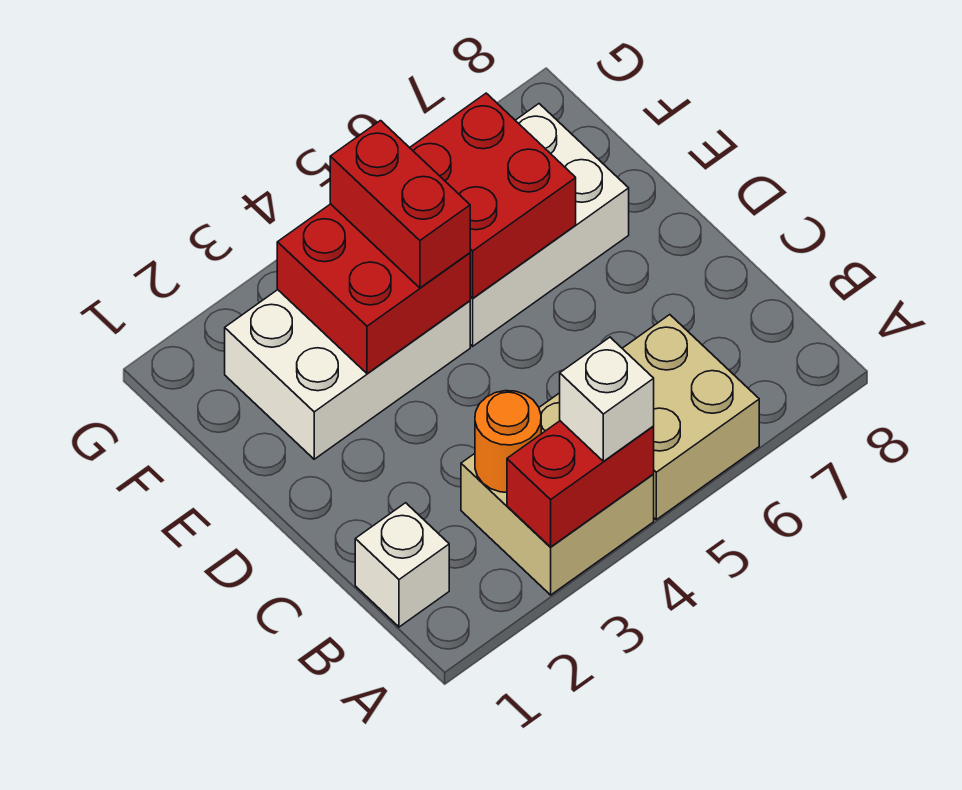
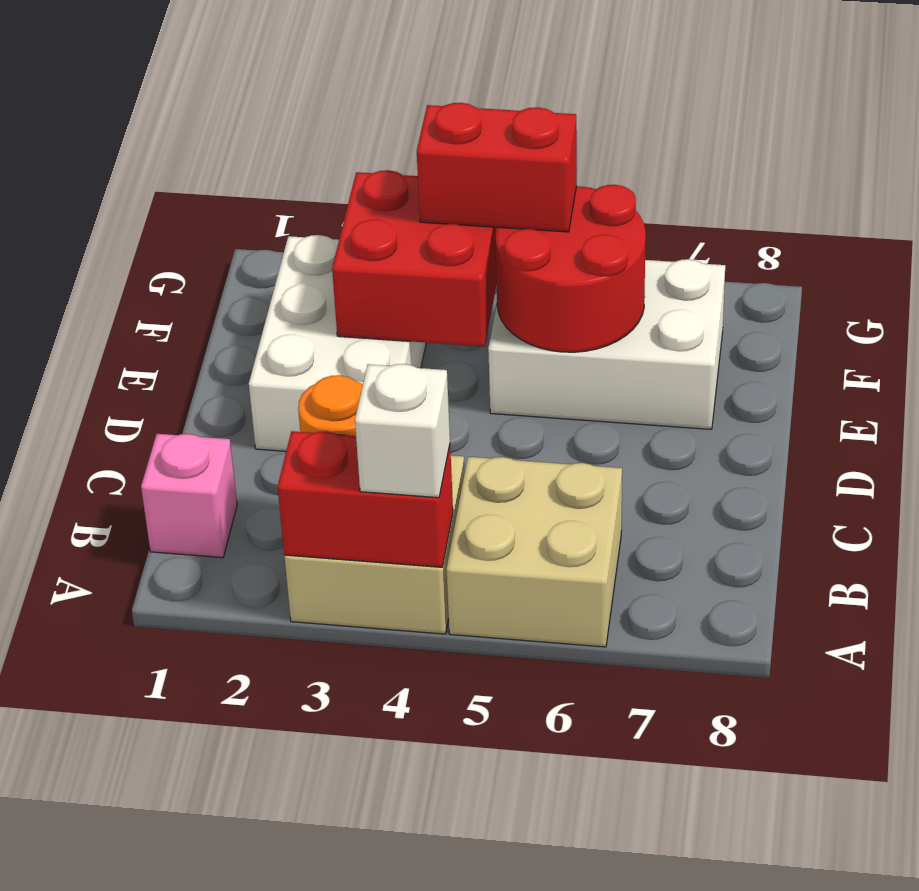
white brick B1 level 1 -> pink brick B1 level 1
white brick E2:F4 level 1 -> white brick D2:F3 level 1
red brick E4:F4 level 3 -> red brick F4:F5 level 3
red brick E5:F6 level 2 -> red round brick E5:F6 level 2

